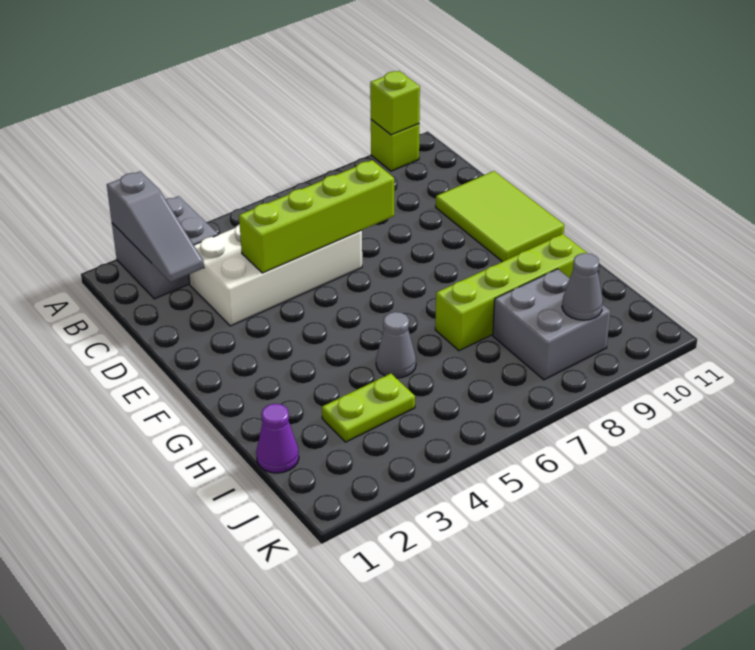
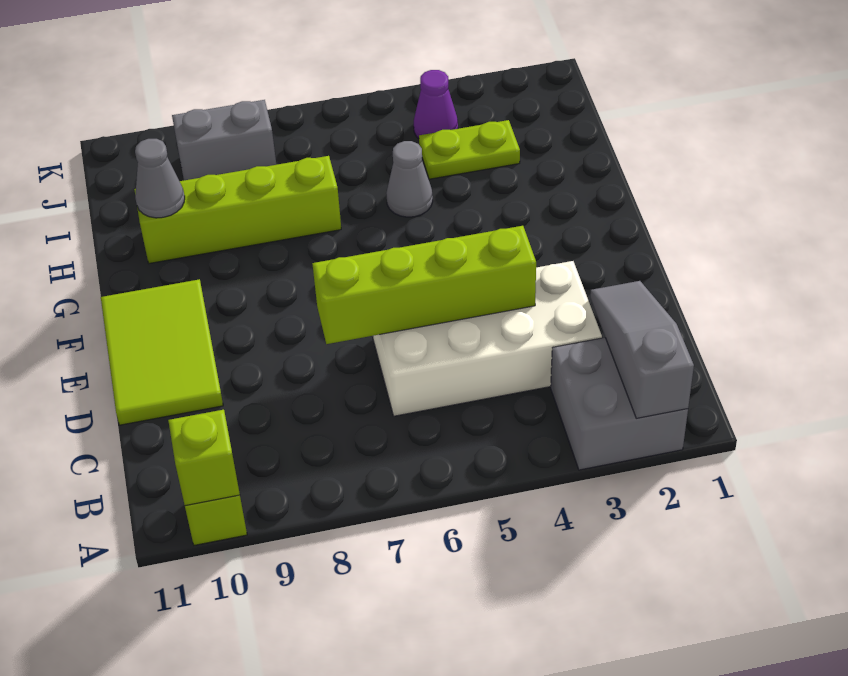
purple cone I1 level 1 -> purple cone J4 level 1
grey brick I8:J9 level 1 -> grey brick J8:J9 level 1
grey cone J9 level 2 -> grey cone H10 level 2

